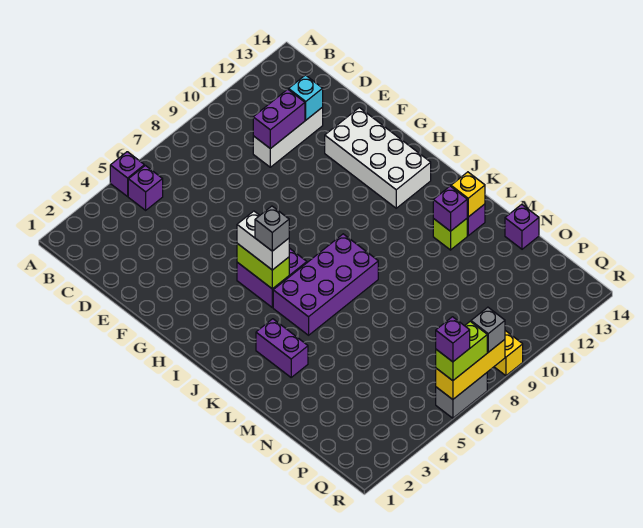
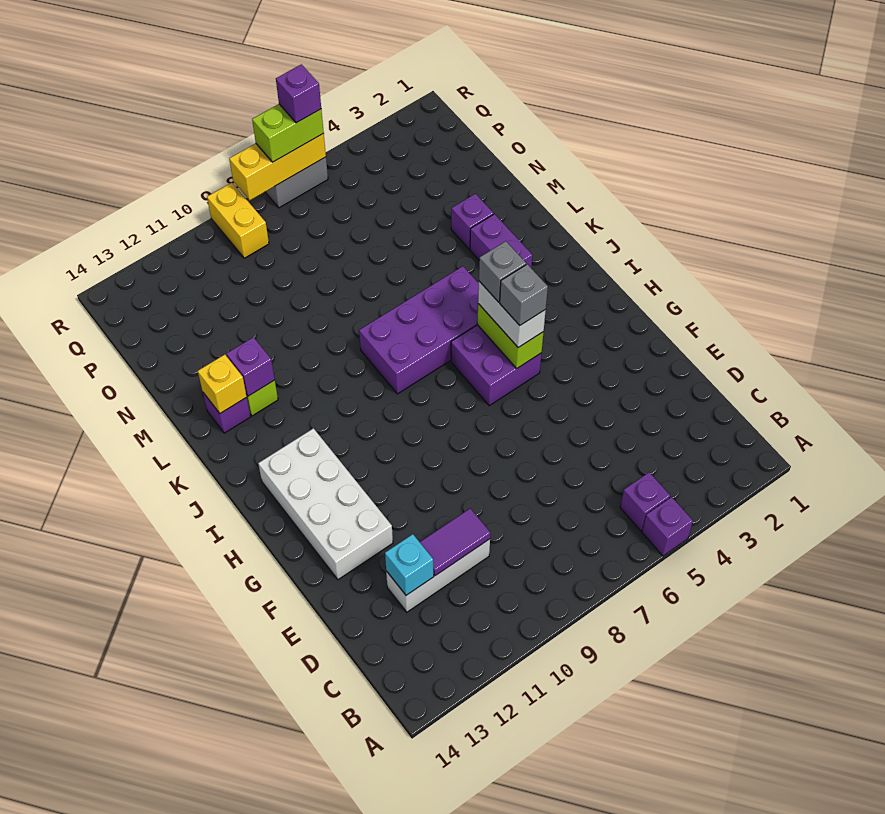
purple brick D10:D11 level 2 -> purple tile D10:D11 level 2
purple brick N14 level 1 -> purple brick M3 level 1
grey brick R8 level 3 -> grey brick H5 level 4

